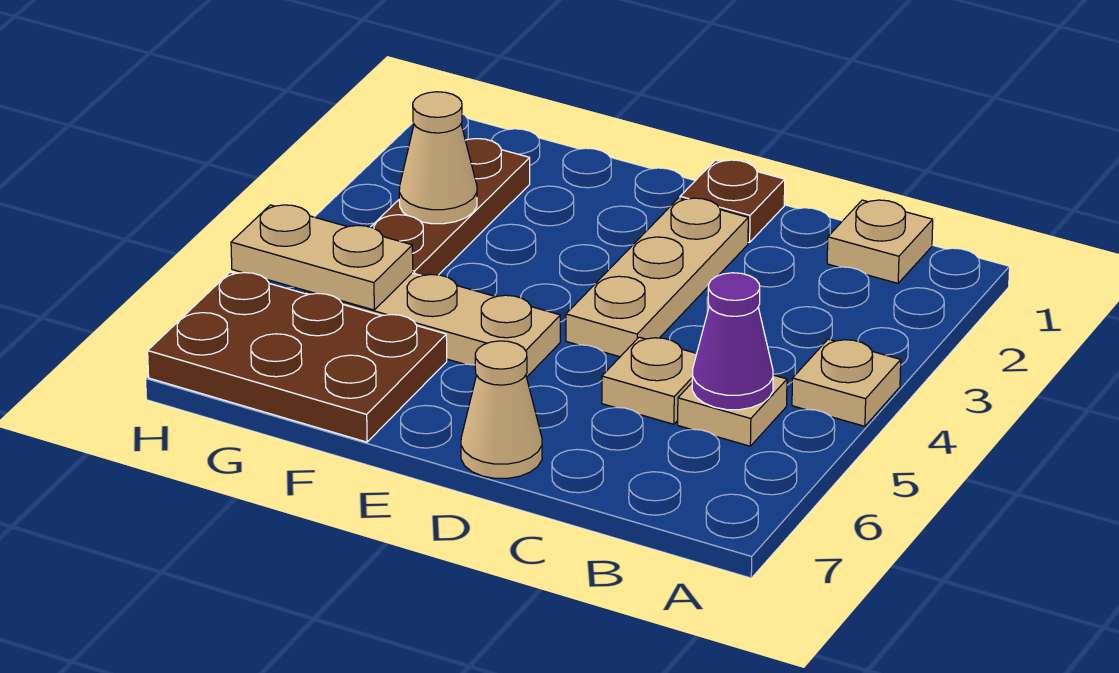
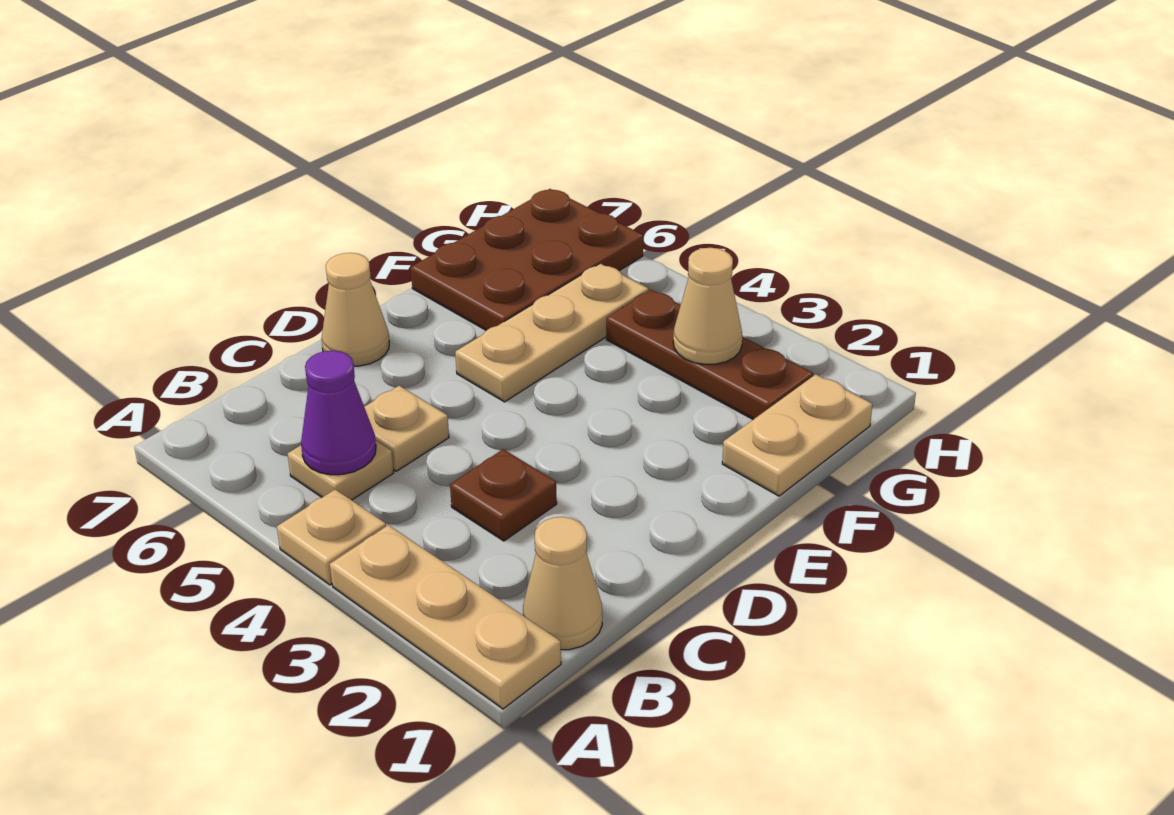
tan plate B1 level 1 -> tan cone B1 level 1
brown plate D1 level 1 -> brown plate C3 level 1
tan plate D2:D4 level 1 -> tan plate A1:A3 level 1
tan plate G5:H5 level 2 -> tan plate F1:G1 level 1

